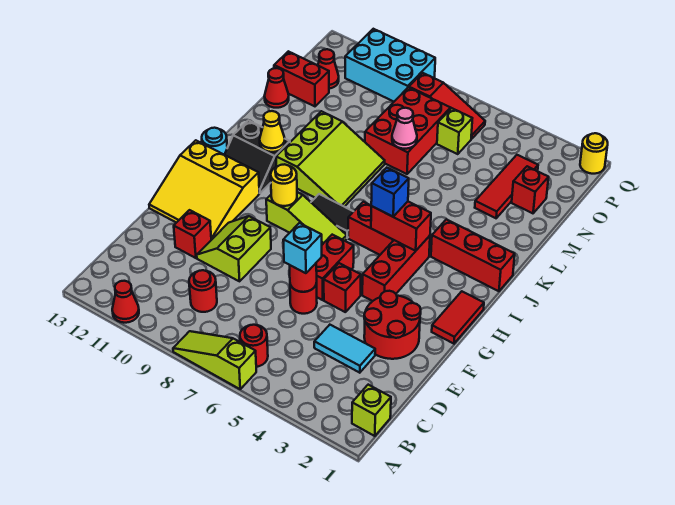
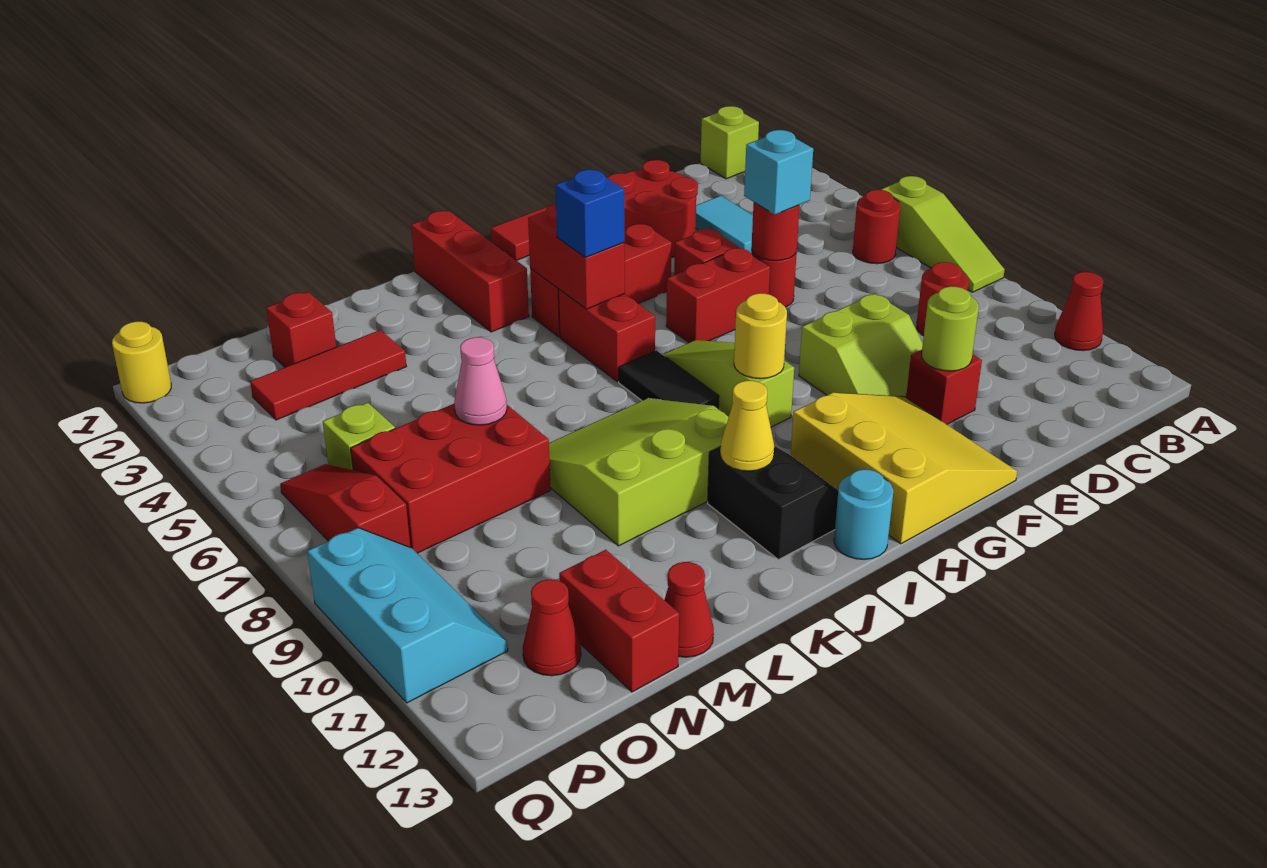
none -> lime round brick E11 level 2
cyan brick P9:Q11 level 1 -> cyan slope P9:Q11 level 1 top Q

